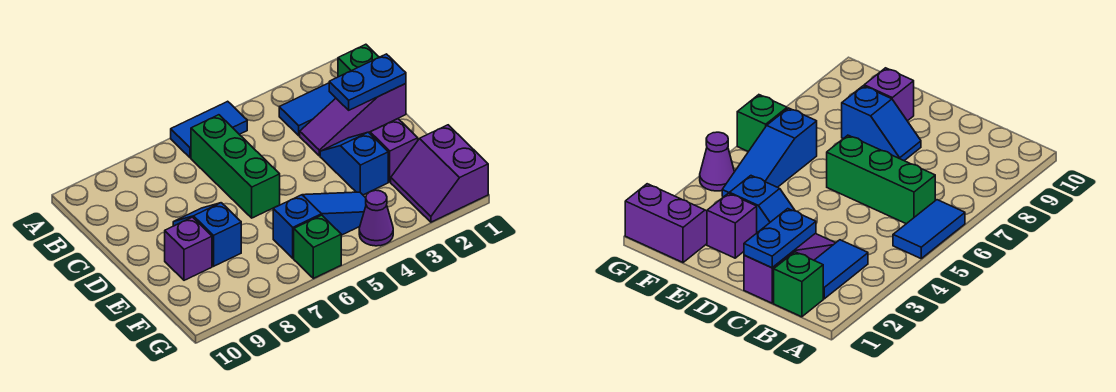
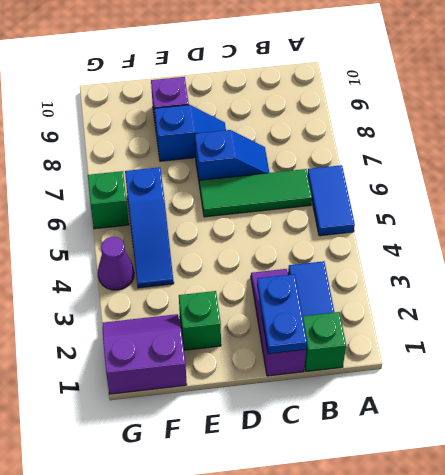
green brick B6:D6 level 1 -> green tile B6:D6 level 1
blue slope D3:E3 level 1 top E -> blue slope C7:D7 level 1 top D
purple brick E2 level 1 -> green brick E2 level 1

